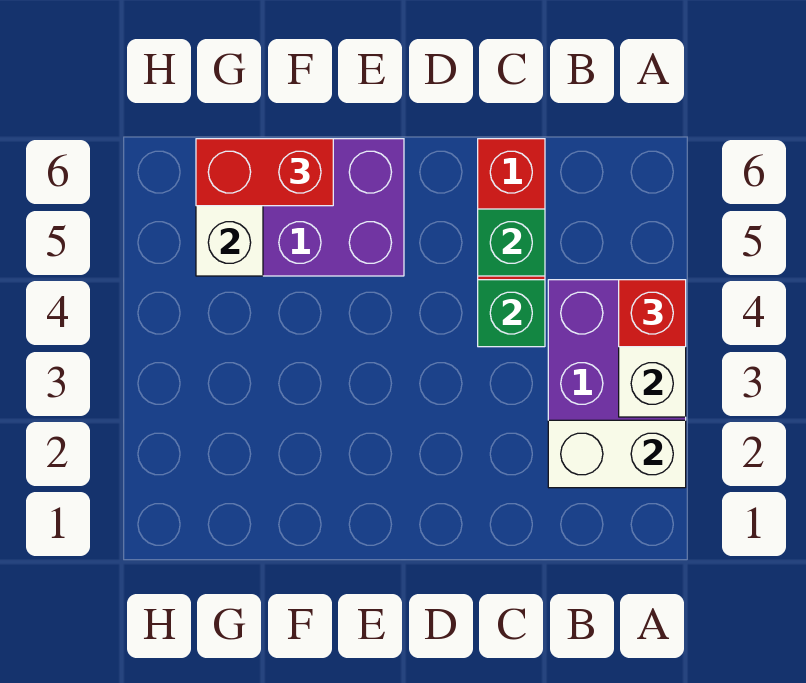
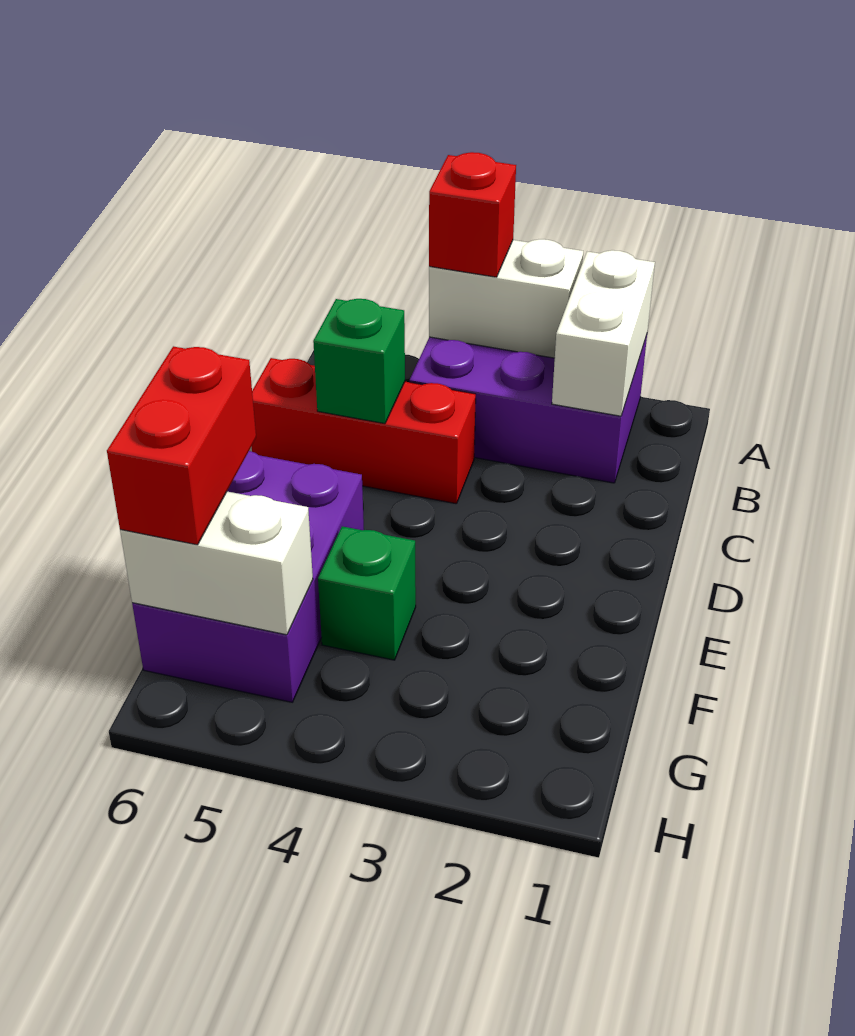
green brick C4 level 2 -> green brick F4 level 1

